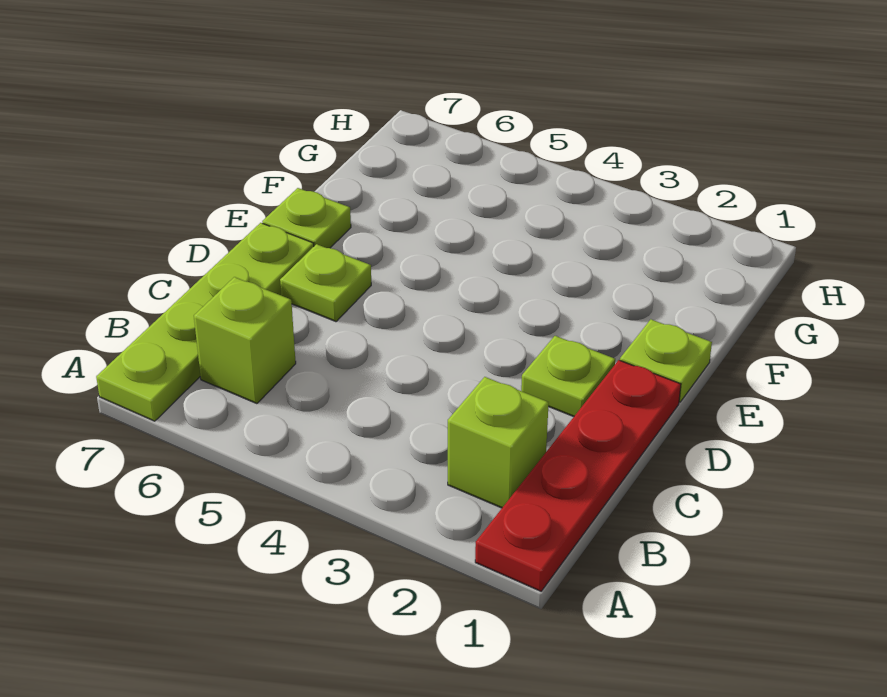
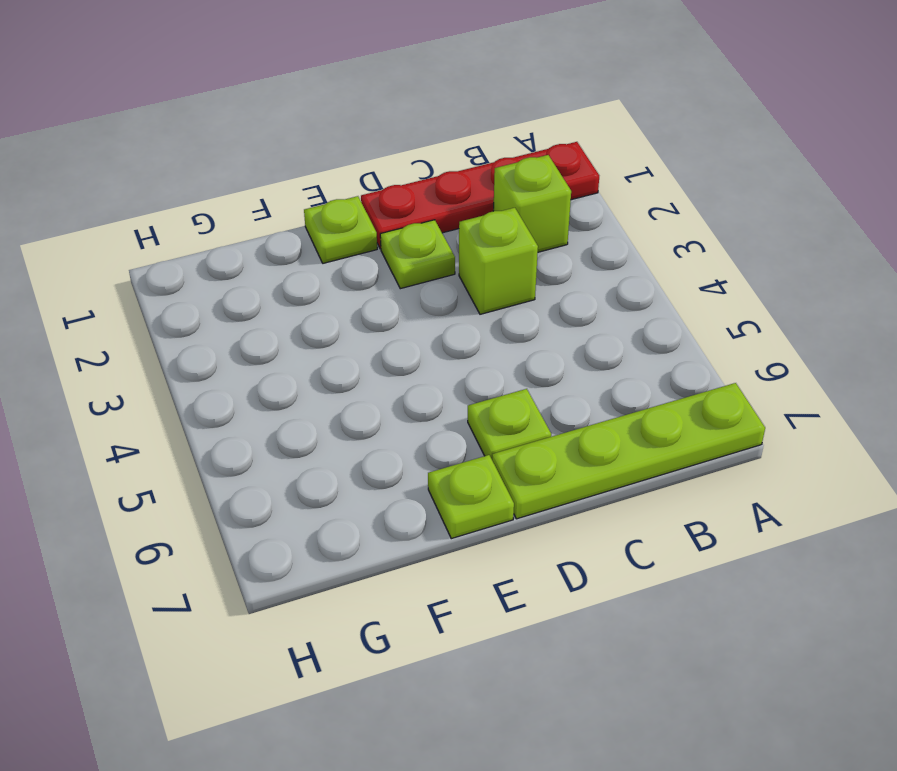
lime brick B6 level 1 -> lime brick C3 level 1

